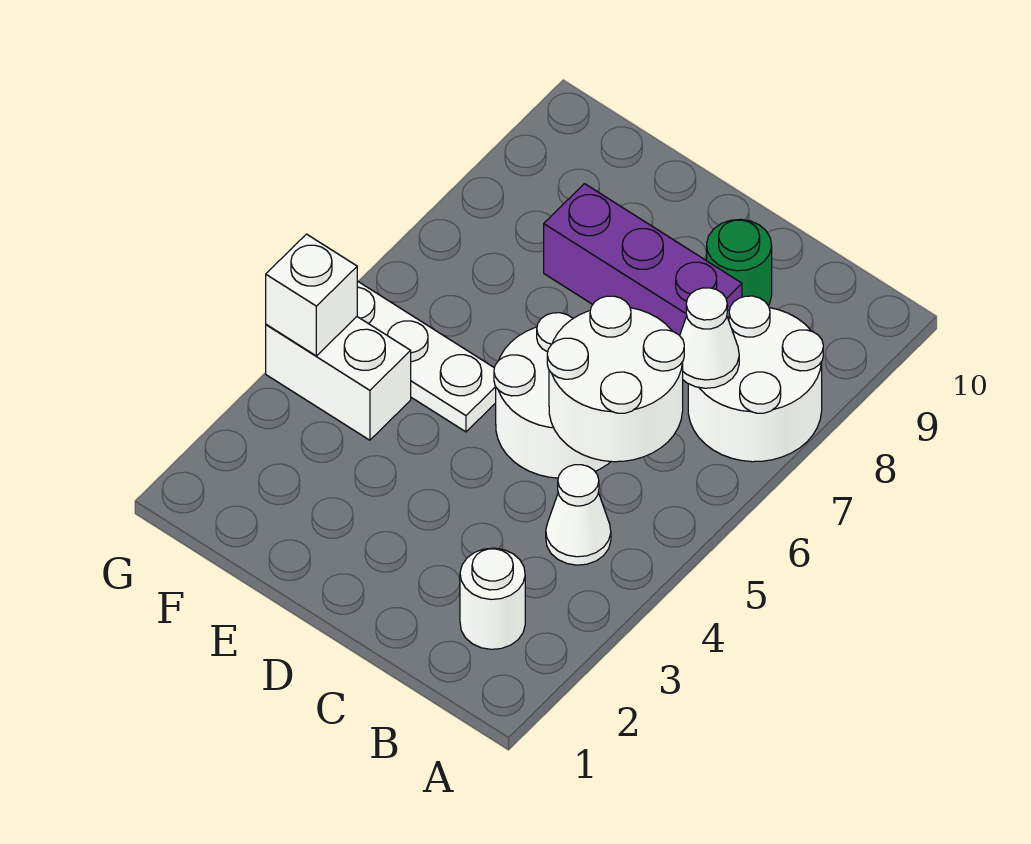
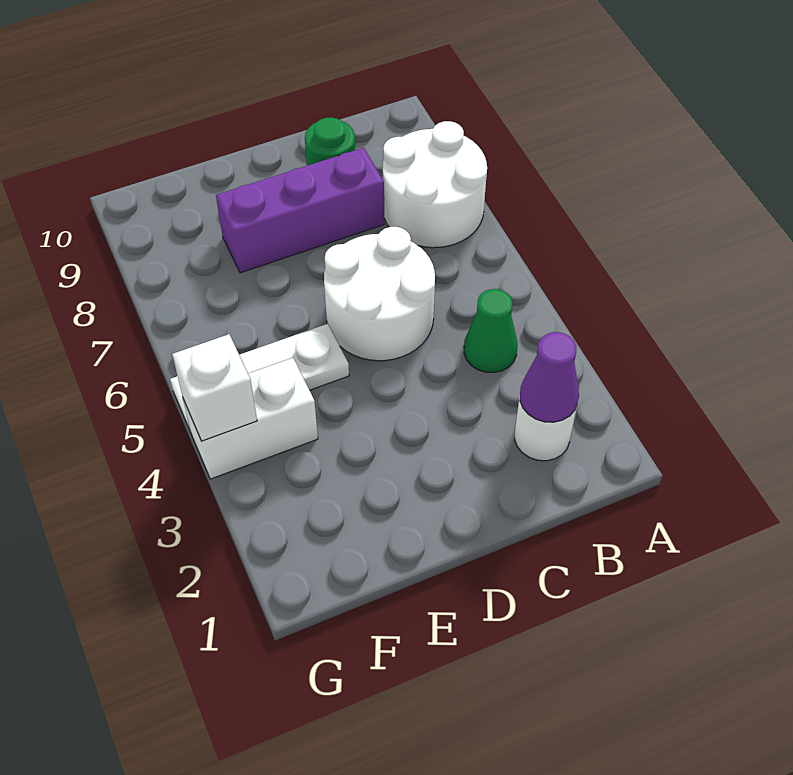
none -> purple cone B2 level 2
white cone B4 level 1 -> green cone B4 level 1
white round brick B5:C6 level 2 -> none
white cone B7 level 2 -> none

